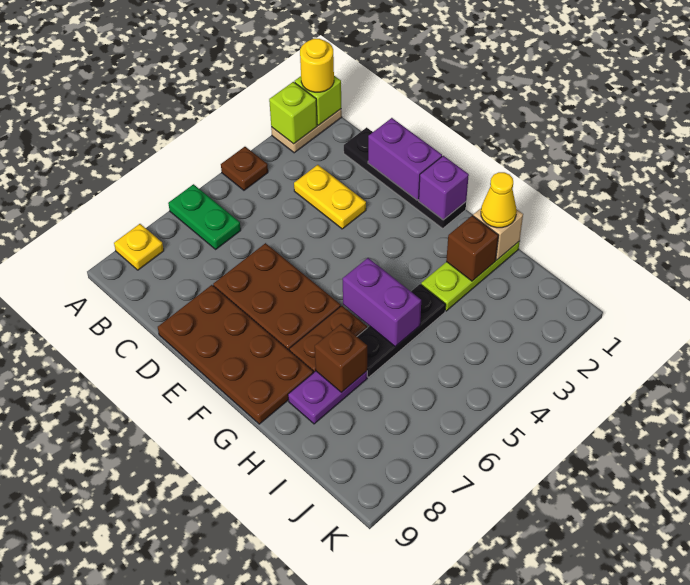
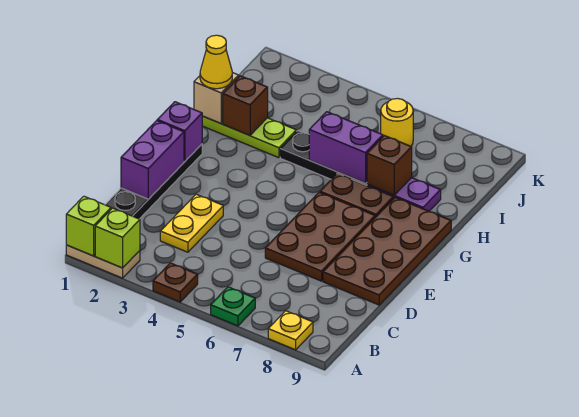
yellow round brick A1 level 3 -> yellow round brick J6 level 1
green plate A6:B6 level 1 -> green plate A6 level 1
purple brick G5:H5 level 2 -> purple brick H5:H6 level 2

